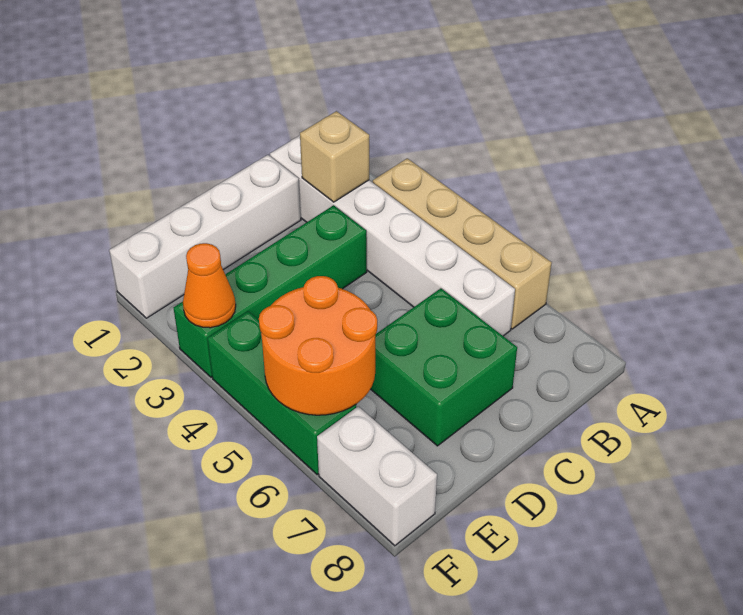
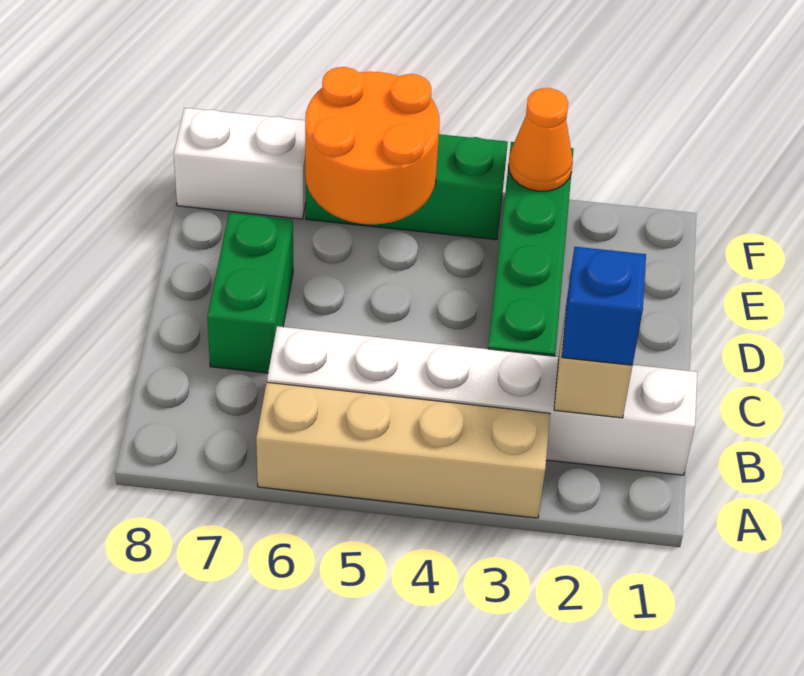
none -> blue brick B2 level 3
white brick C1:F1 level 1 -> none
green brick C6:D7 level 1 -> green brick C7:D7 level 1

